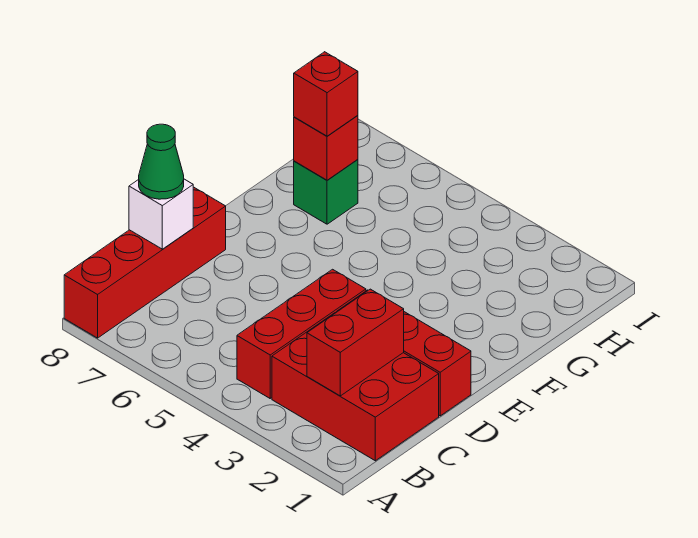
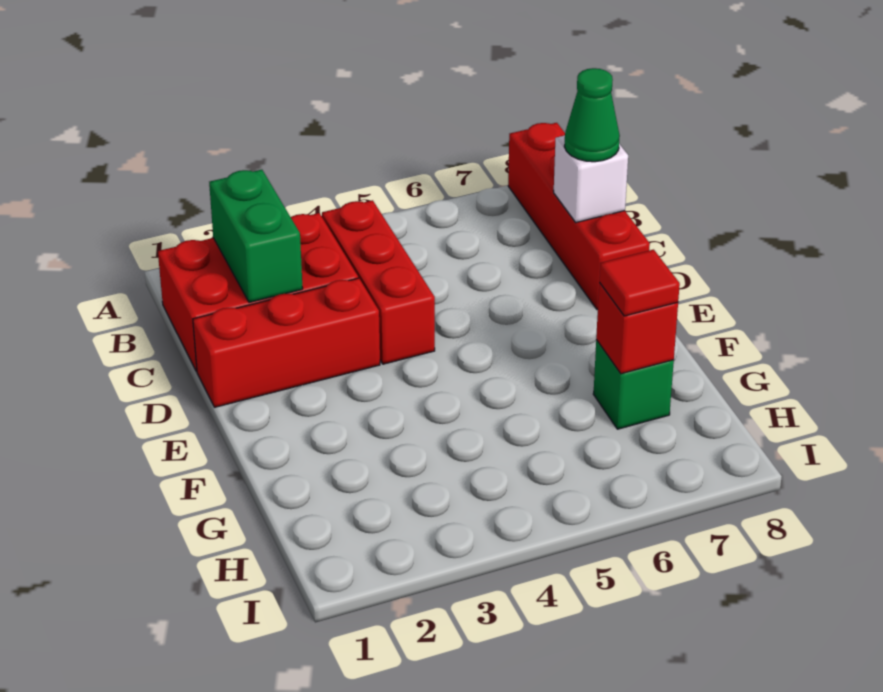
red brick B2:C2 level 2 -> green brick B2:C2 level 2
red brick G7 level 3 -> red tile G7 level 3

